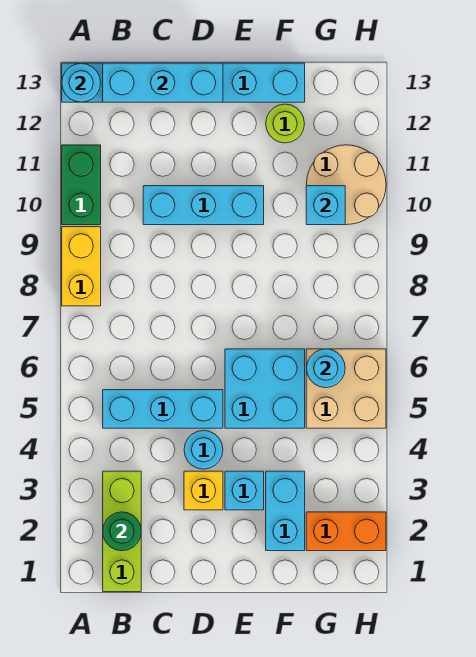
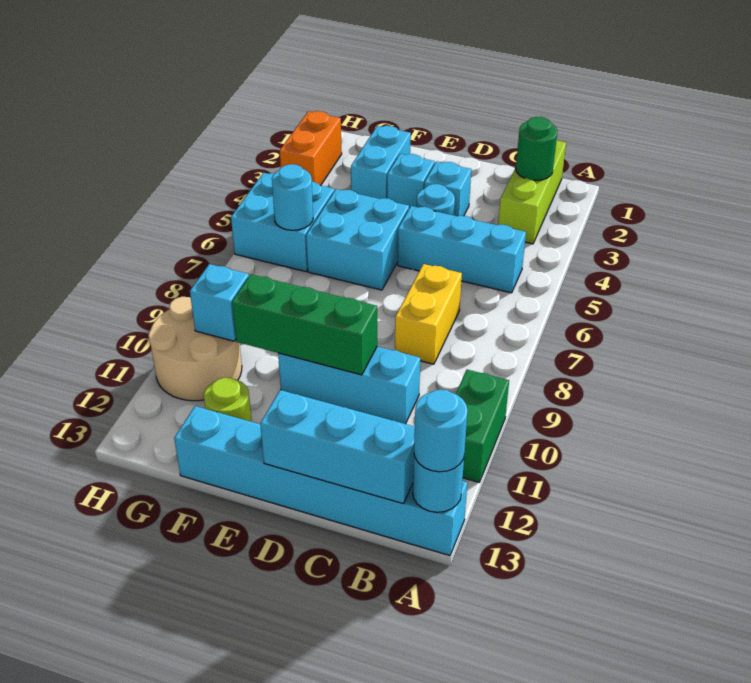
yellow brick A8:A9 level 1 -> yellow brick C7:C8 level 1
none -> cyan round brick A13 level 3
yellow brick D3 level 1 -> cyan brick D3 level 1
none -> green brick D10:F10 level 2
orange brick G2:H2 level 1 -> orange brick H2:H3 level 1
tan brick G5:H6 level 1 -> cyan brick G5:H6 level 1

